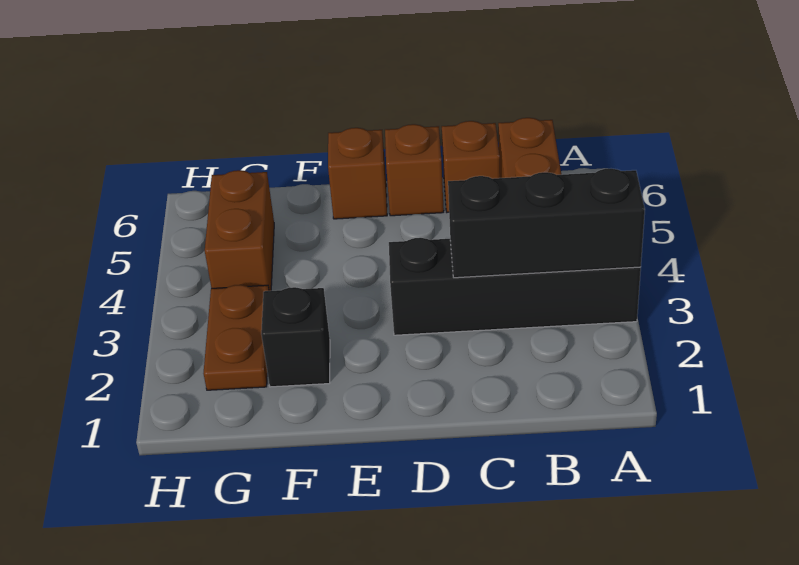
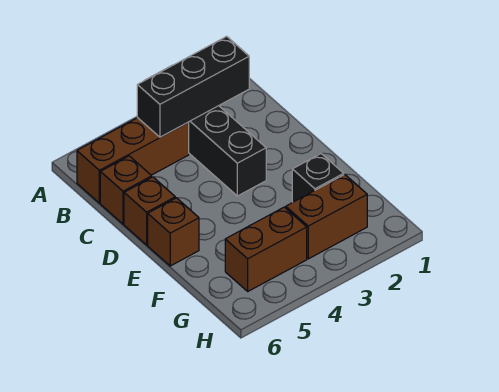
black brick A3:C3 level 2 -> black brick B2:B4 level 2
brown plate G2:G3 level 1 -> brown brick G2:G3 level 1

